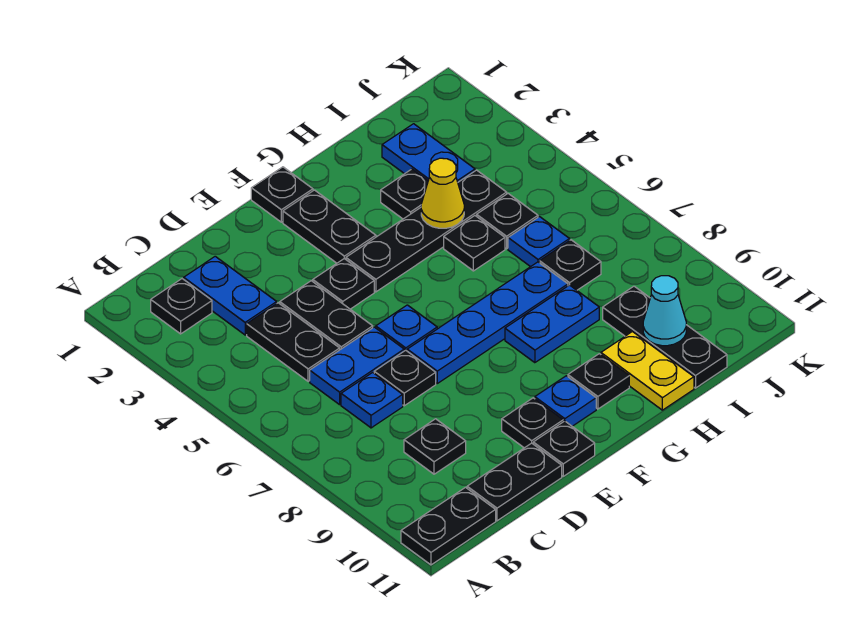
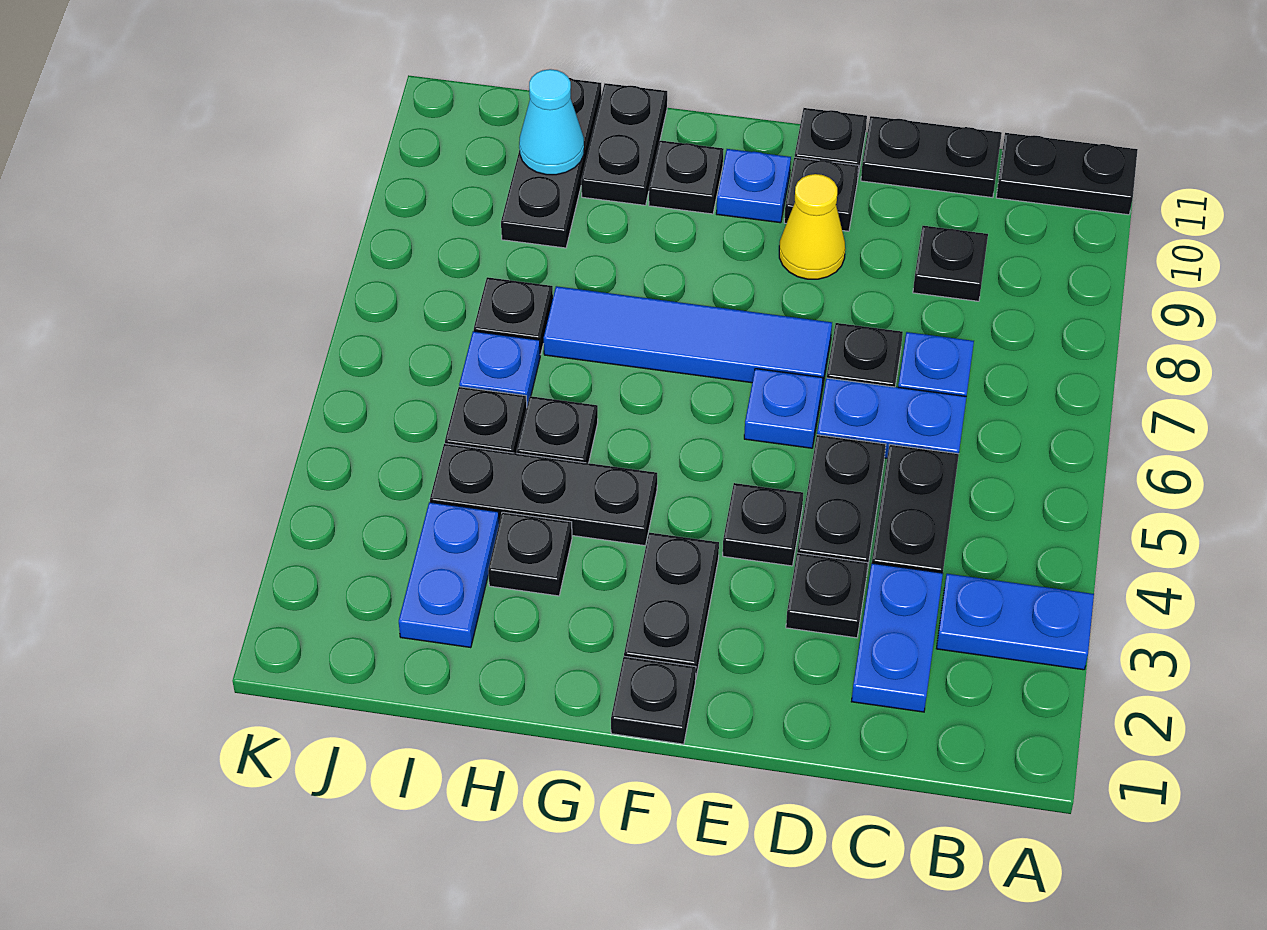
black plate B2 level 1 -> black plate D3 level 1
blue plate E7:H7 level 1 -> blue tile E7:H7 level 1
black plate F4:I4 level 1 -> black plate G4:I4 level 1
blue plate G8:H8 level 1 -> blue plate A3:B3 level 1
yellow cone H4 level 2 -> yellow cone E9 level 1
yellow plate H10:H11 level 1 -> black plate H10:H11 level 1

